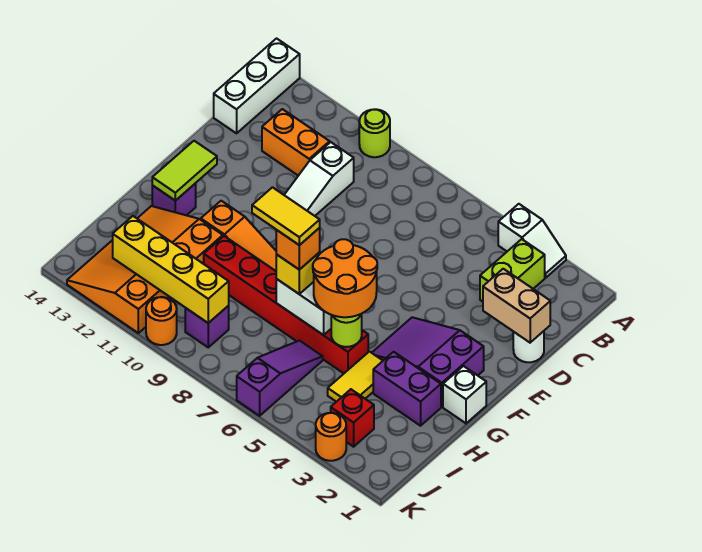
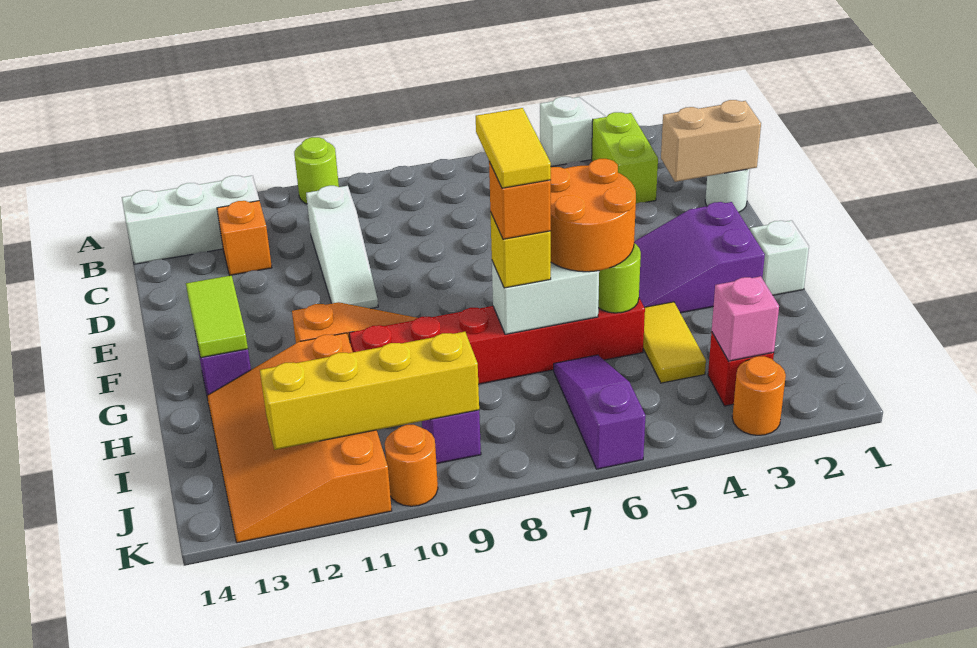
white brick A14:C14 level 1 -> white brick B12:B14 level 1
orange brick C11:C12 level 1 -> orange brick C12 level 1
purple brick H2:H3 level 1 -> none
yellow tile H7:H8 level 5 -> yellow tile G7:H7 level 5
none -> pink brick J3 level 2

